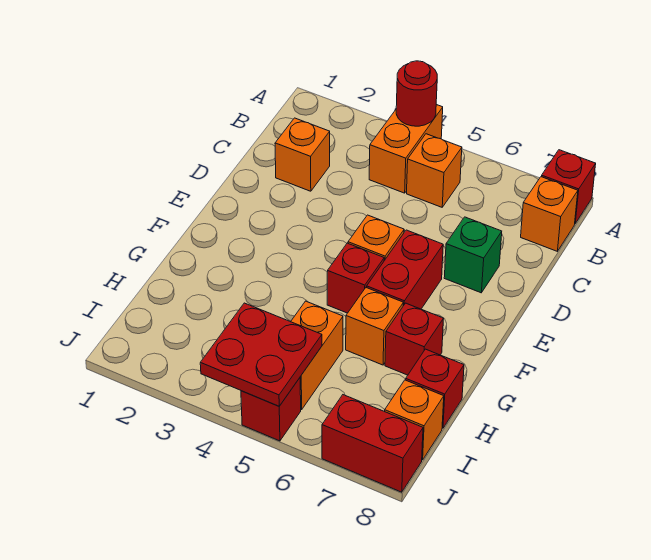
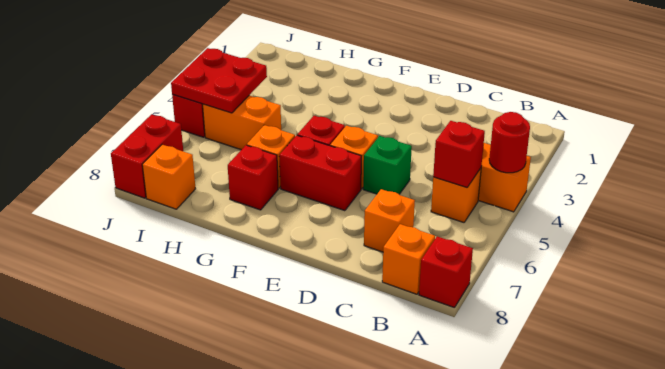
orange brick C2 level 1 -> orange brick C7 level 1
green brick D7 level 1 -> green brick D5 level 1
red brick H8 level 1 -> red brick B5 level 2

